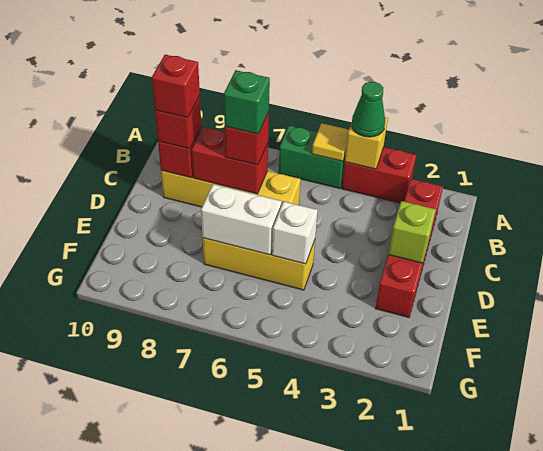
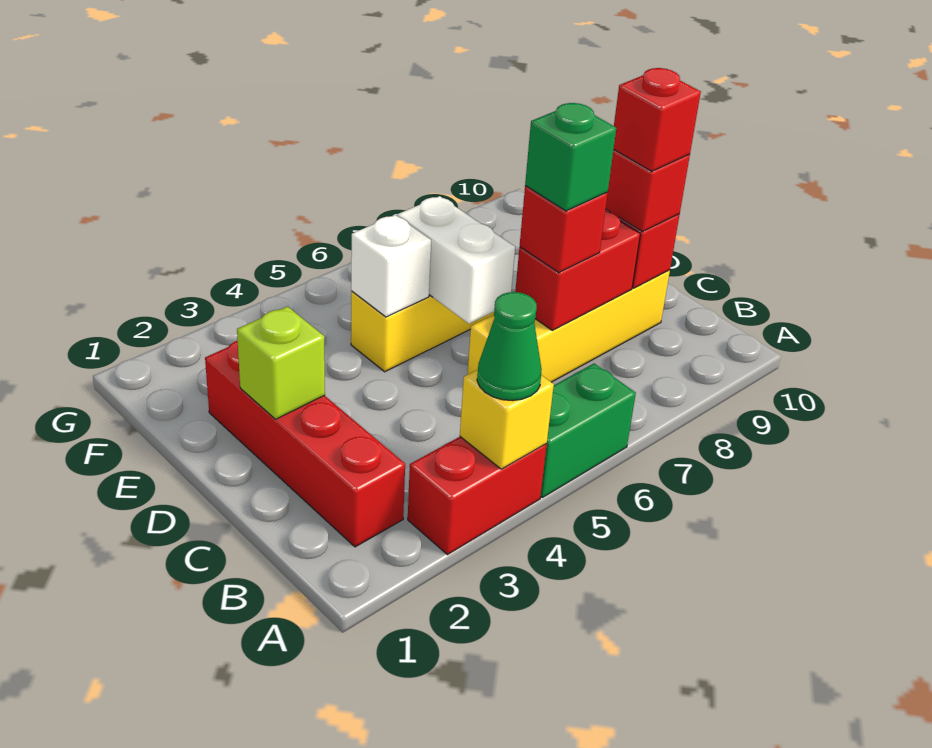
yellow tile A5 level 2 -> none
white brick E6:E7 level 2 -> white brick D6:E6 level 2

